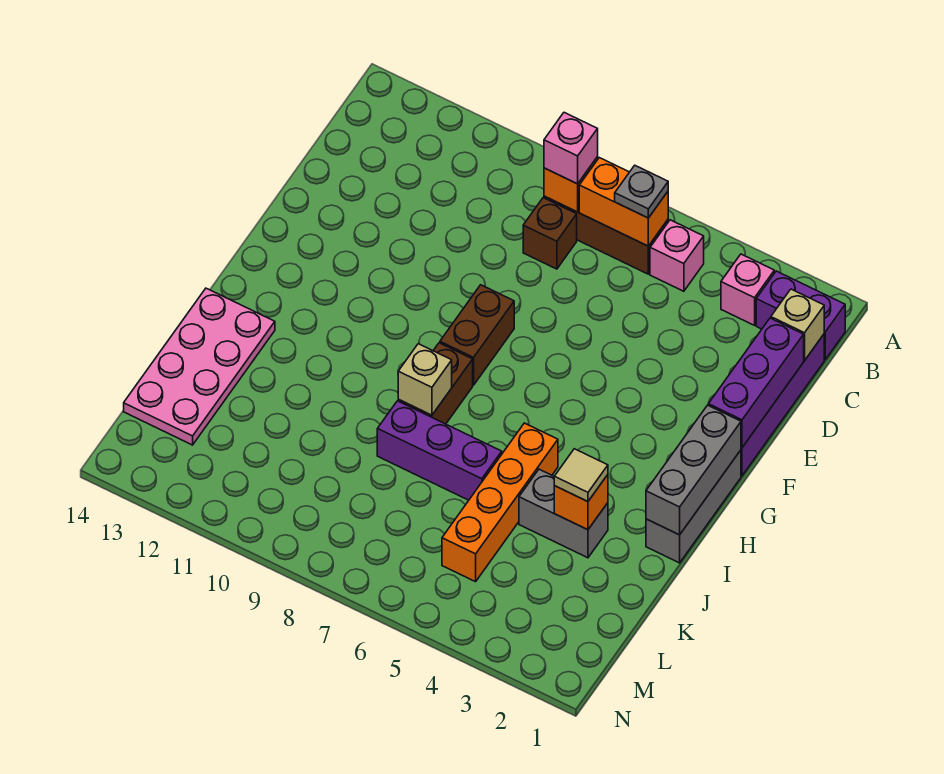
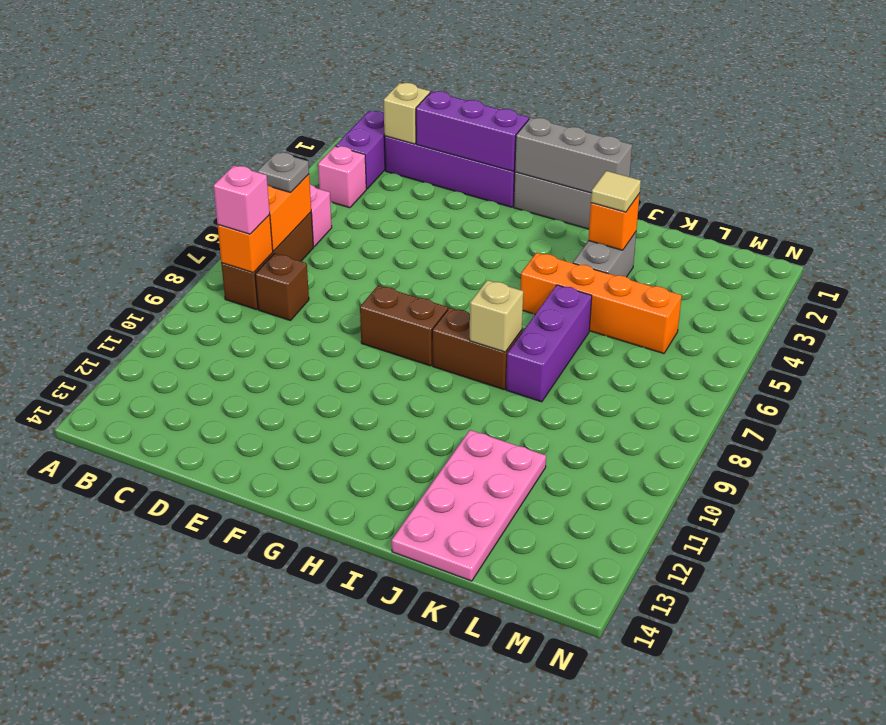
pink plate I13:L14 level 1 -> pink plate J11:K14 level 1

